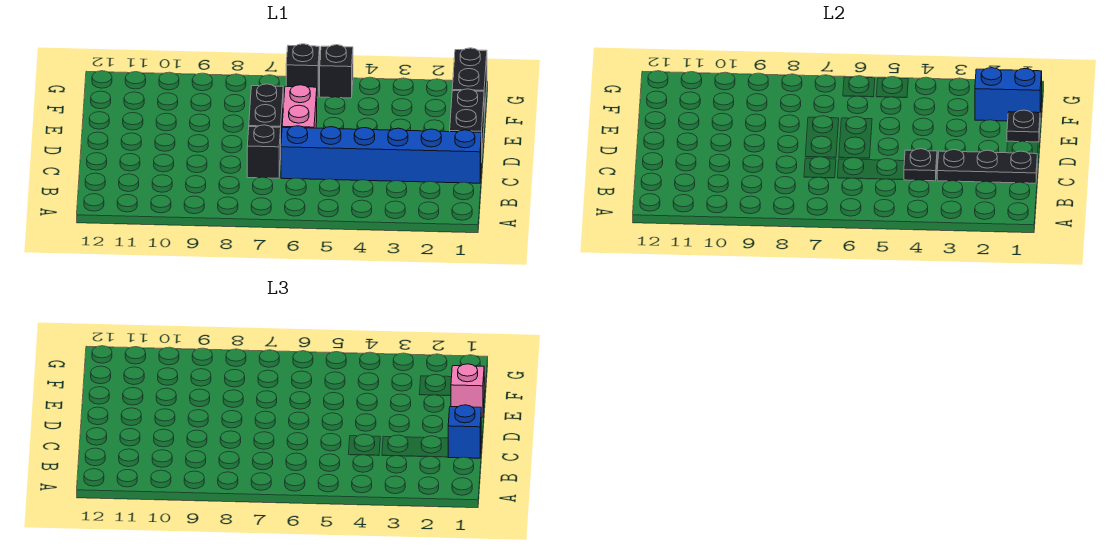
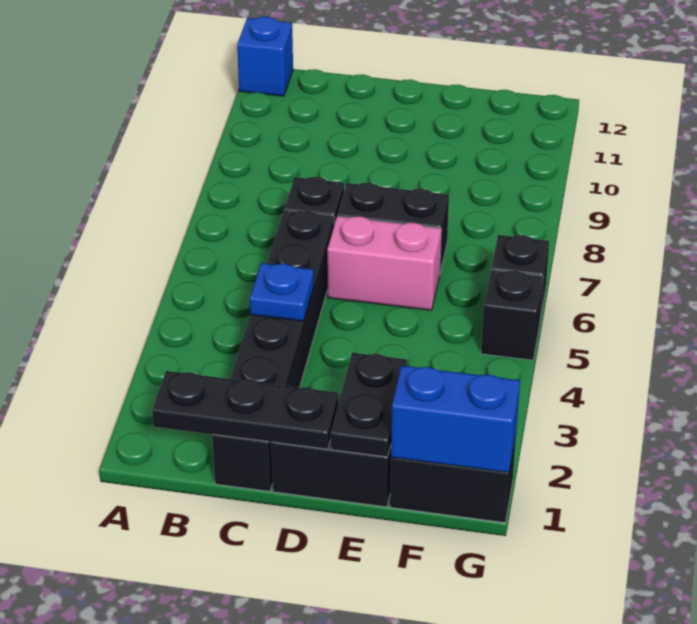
blue brick C1:C6 level 1 -> black brick C1:C6 level 1
black plate C1:C3 level 2 -> black plate B1:D1 level 2
blue brick C1 level 3 -> blue brick A12 level 1
black plate C4 level 2 -> blue plate C4 level 2
black plate E1 level 2 -> black plate E1:E2 level 2
pink brick E1 level 3 -> none
blue brick F1:F2 level 2 -> blue brick F1:G1 level 2

